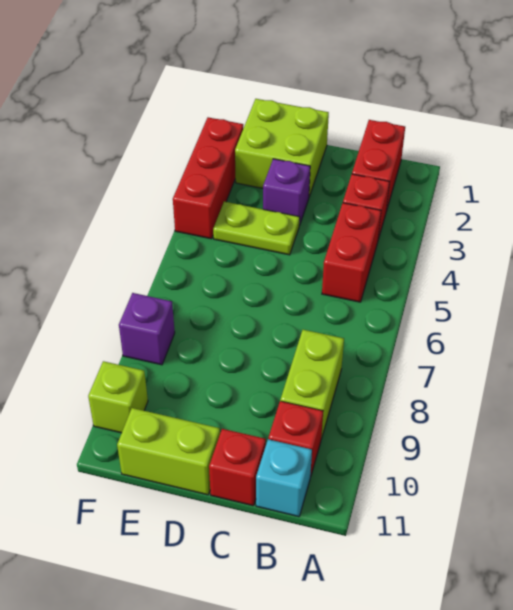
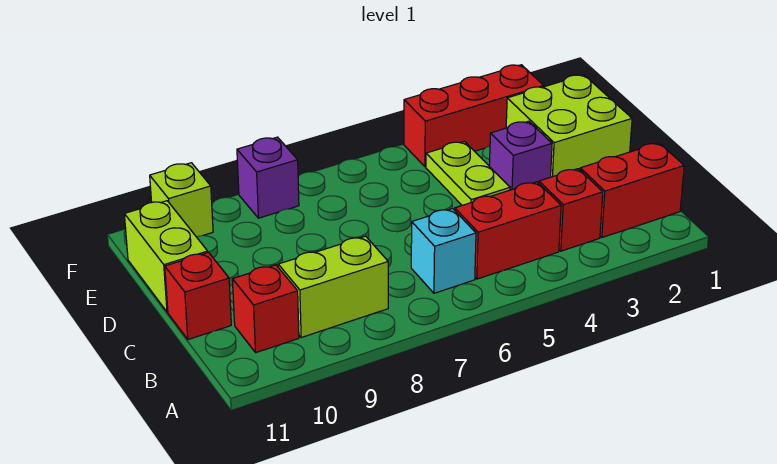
cyan brick B11 level 1 -> cyan brick B6 level 1

